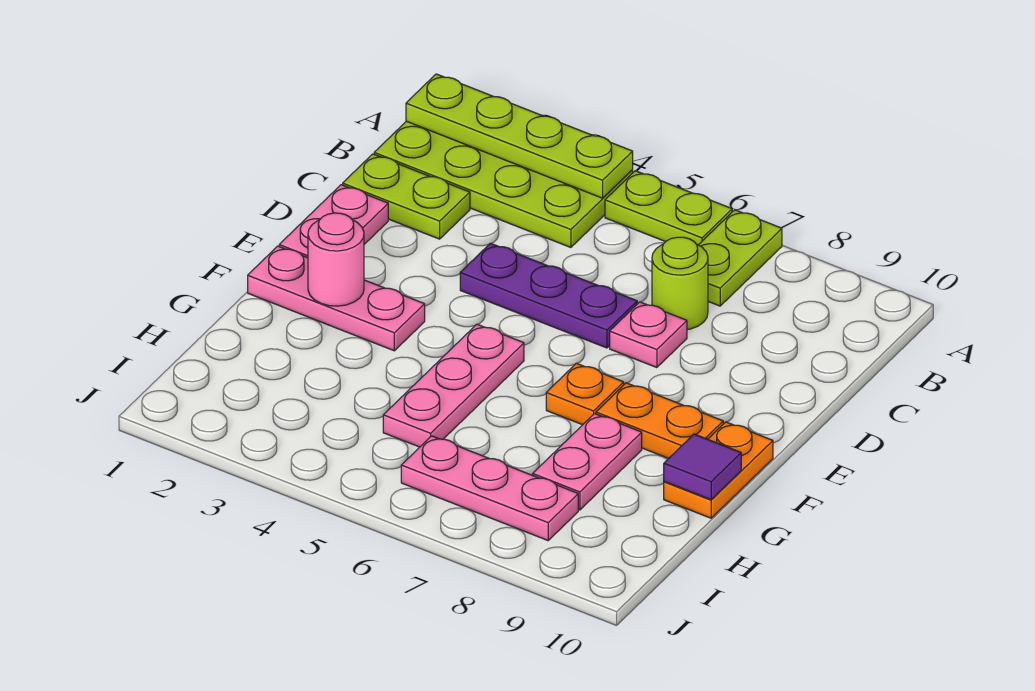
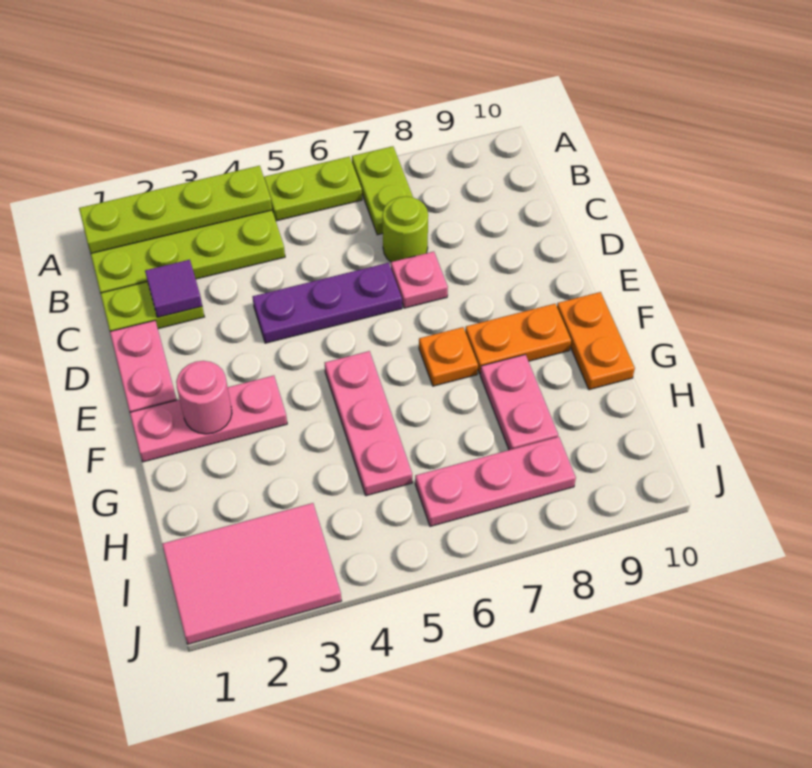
purple tile G10 level 2 -> purple tile C2 level 2
none -> pink tile I1:J3 level 1

